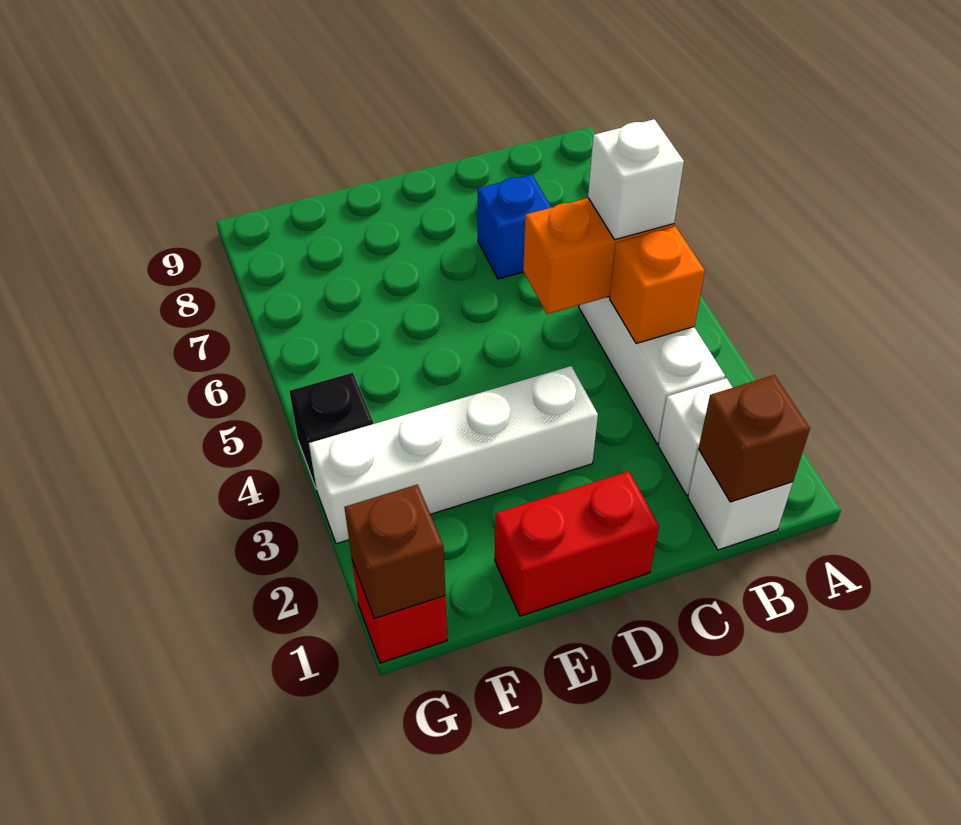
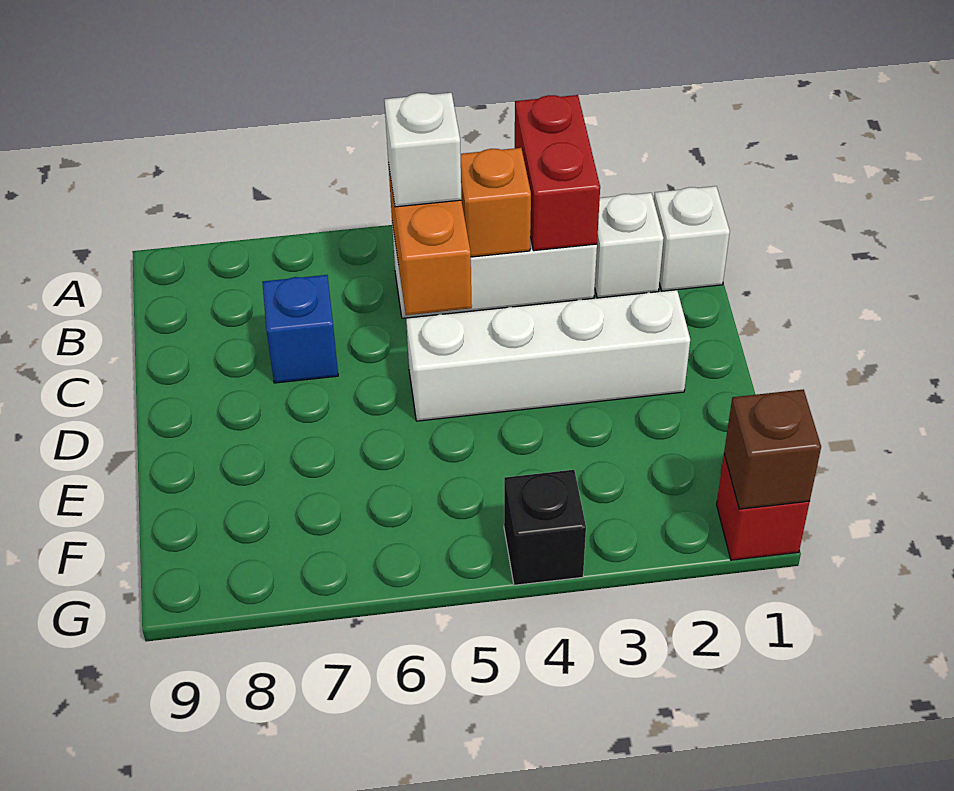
brown brick B1 level 2 -> none
red brick D1:E1 level 1 -> red brick A3:B3 level 2
white brick D3:G3 level 1 -> white brick D2:D5 level 1

